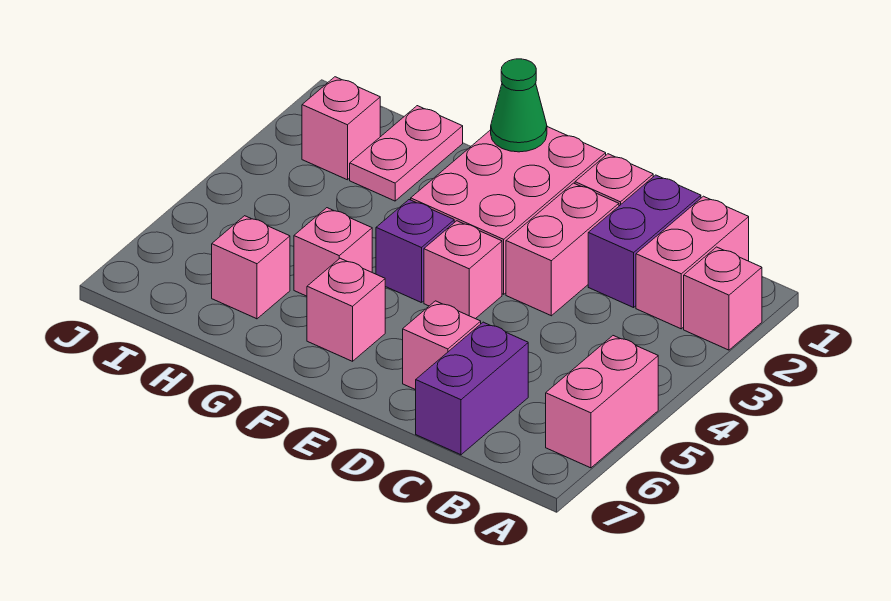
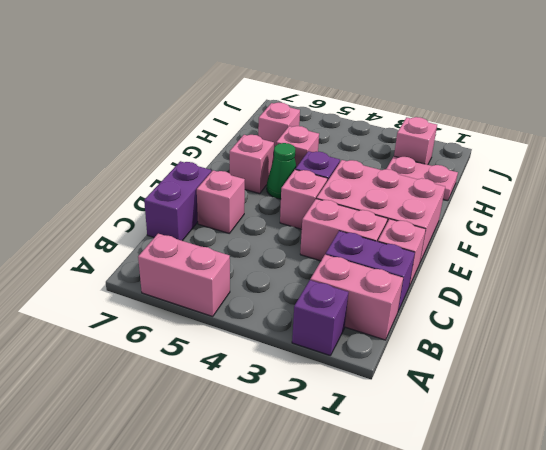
pink brick A2 level 1 -> purple brick A2 level 1
purple brick C6:C7 level 1 -> purple brick C7:D7 level 1
green cone F1 level 2 -> green cone F5 level 1

